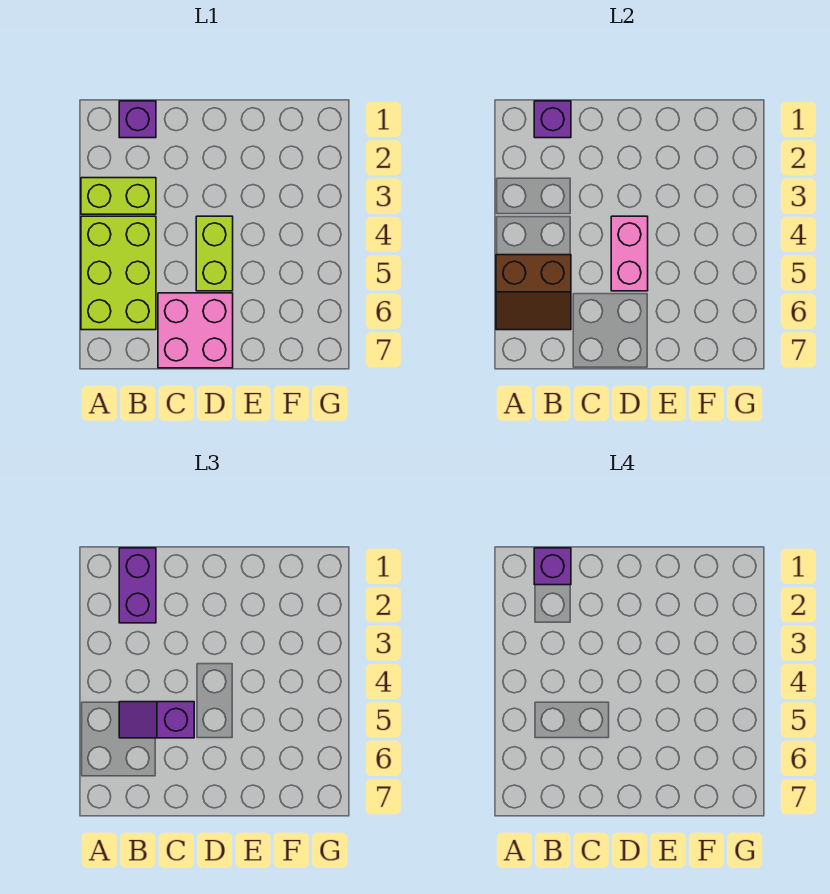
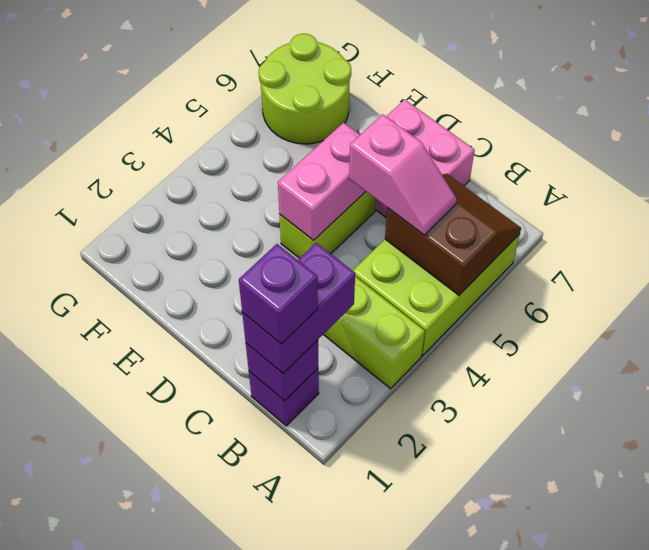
purple slope B5:C5 level 3 top C -> pink slope B5:C5 level 3 top C
none -> lime round brick F6:G7 level 1

